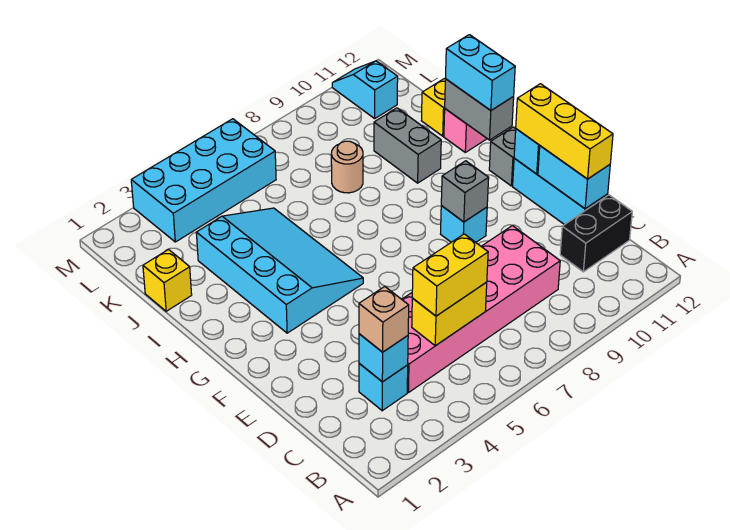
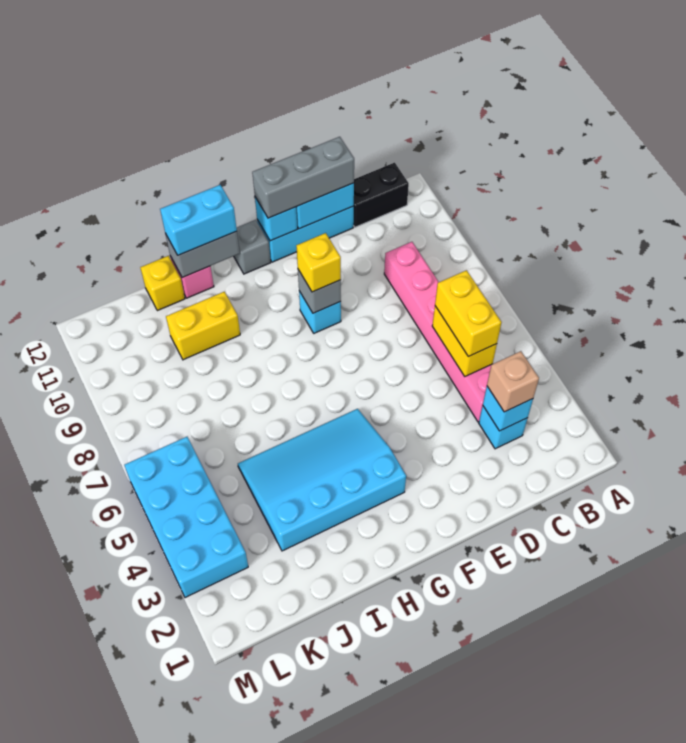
pink brick C4:D9 level 1 -> pink brick C4:C9 level 1
black brick C11:C12 level 1 -> black brick B12:C12 level 1
yellow brick D12:F12 level 3 -> grey brick D12:F12 level 3
grey brick I10:J10 level 1 -> yellow brick I10:J10 level 1
yellow brick J1 level 1 -> yellow brick F9 level 3
tan round brick J8 level 1 -> none
cyan slope L11:M11 level 1 top L -> none

